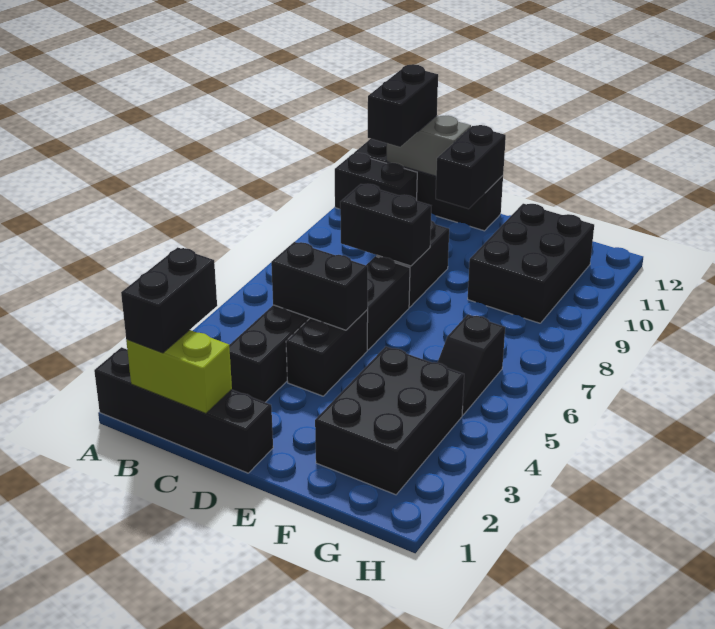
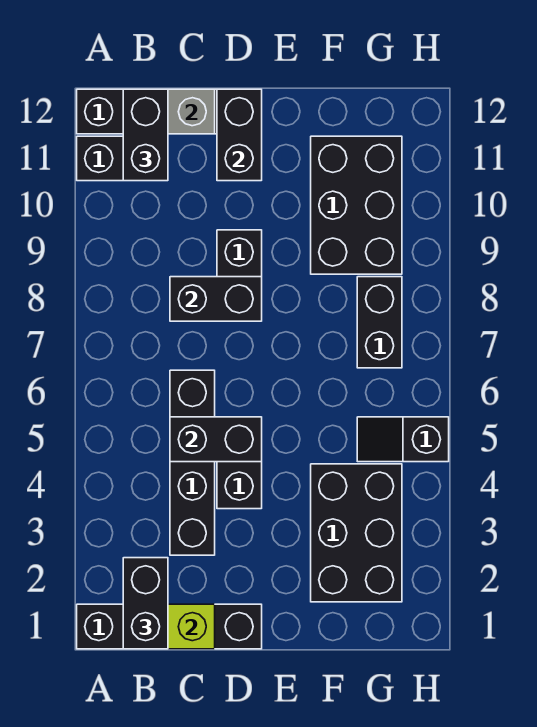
black brick D6:D7 level 1 -> black brick G7:G8 level 1
black slope G5:G6 level 1 top 6 -> black slope G5:H5 level 1 top H

